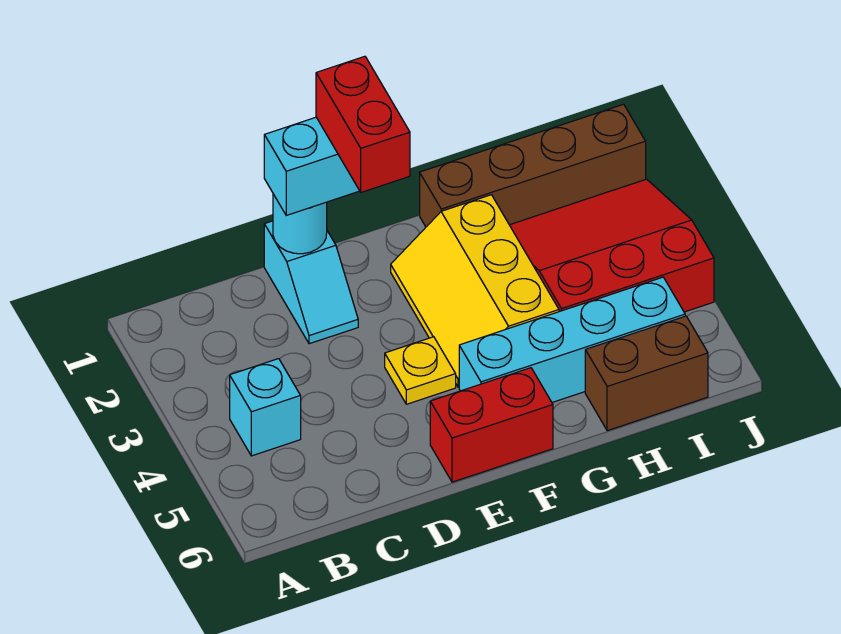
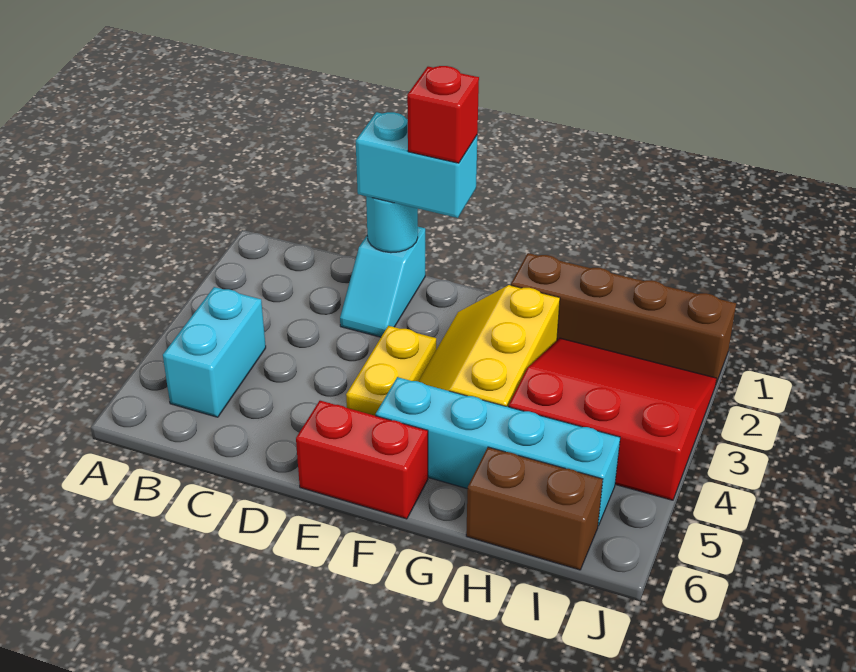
cyan brick B4 level 1 -> cyan brick B4:B5 level 1
red brick E1:E2 level 4 -> red brick E1 level 4
yellow plate E4 level 1 -> yellow plate E3:E4 level 1

